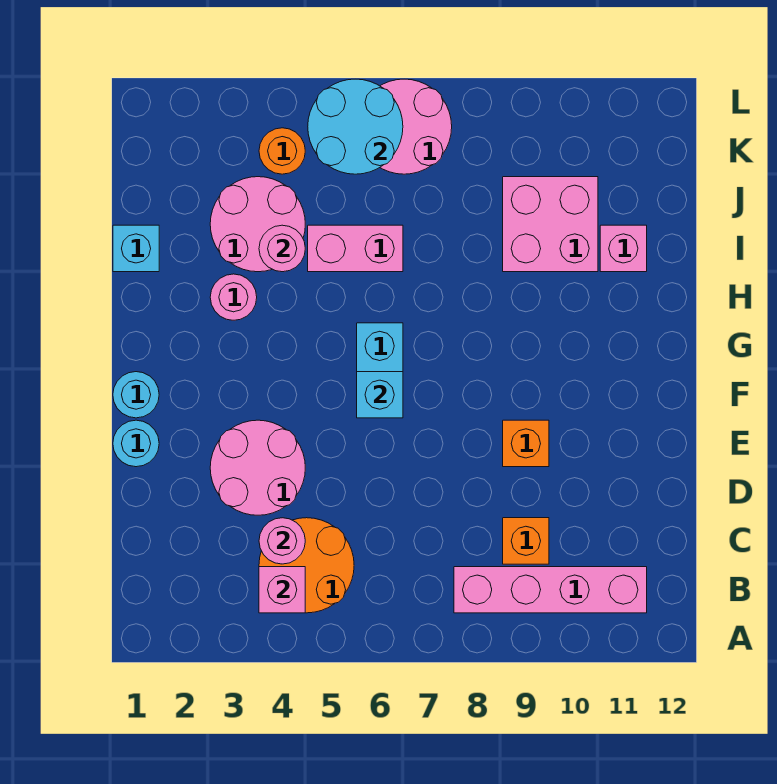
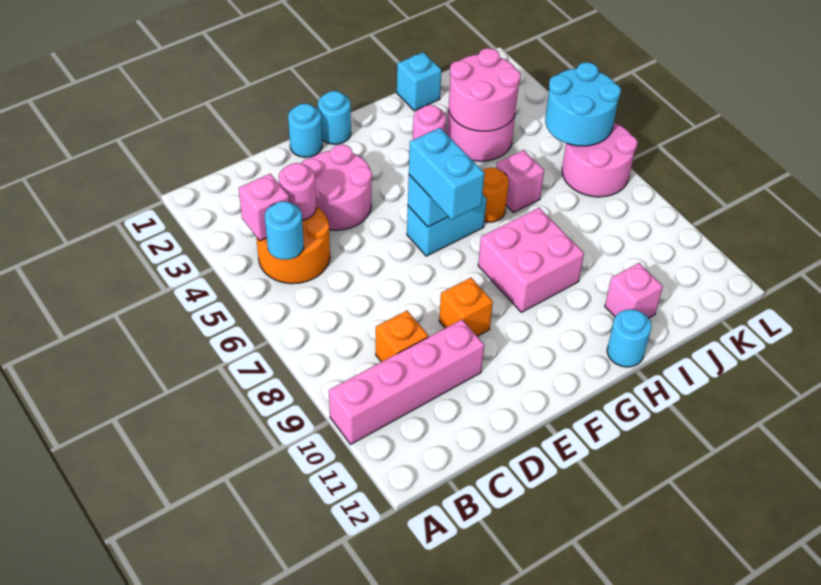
none -> cyan round brick B5 level 2
pink brick B8:B11 level 1 -> pink brick A10:D10 level 1
none -> cyan brick F6:F7 level 3
none -> cyan round brick H12 level 1
pink round brick I4 level 2 -> pink round brick I3:J4 level 2
pink brick I5:I6 level 1 -> pink brick I6 level 1
pink brick I9:J10 level 1 -> pink brick G8:H9 level 1
orange round brick K4 level 1 -> orange round brick H6 level 1

